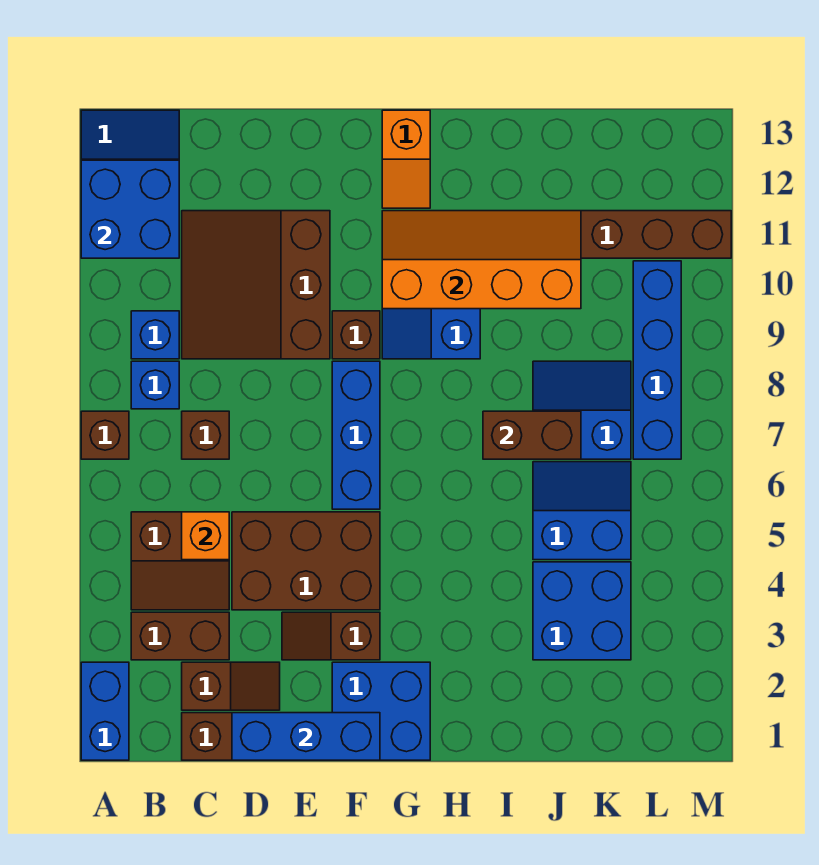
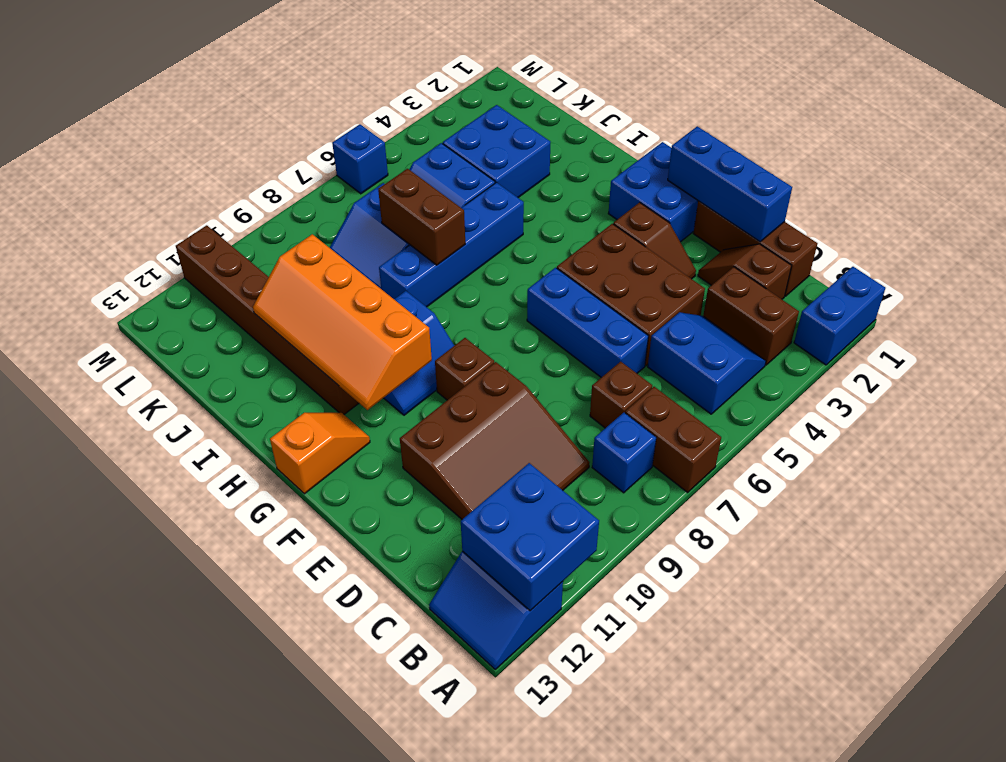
brown brick A7 level 1 -> brown brick A7:B7 level 1
brown slope B4:C5 level 1 top 5 -> blue slope B4:C5 level 1 top 5
blue brick B9 level 1 -> blue brick M6 level 1
orange brick C5 level 2 -> none
blue brick F6:F8 level 1 -> blue brick D6:F6 level 1
blue brick L7:L10 level 1 -> blue brick I5:I8 level 1

